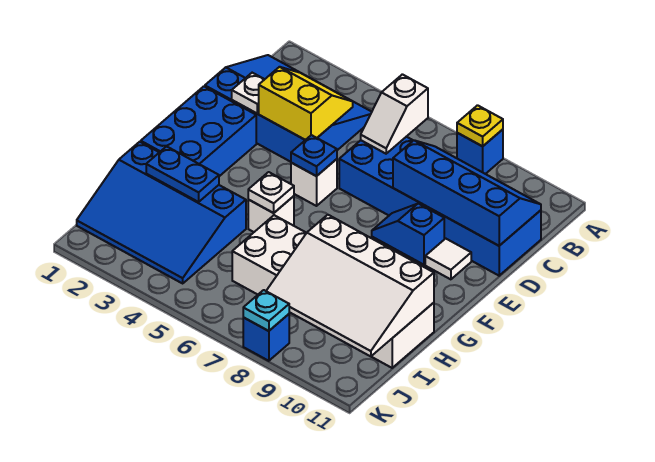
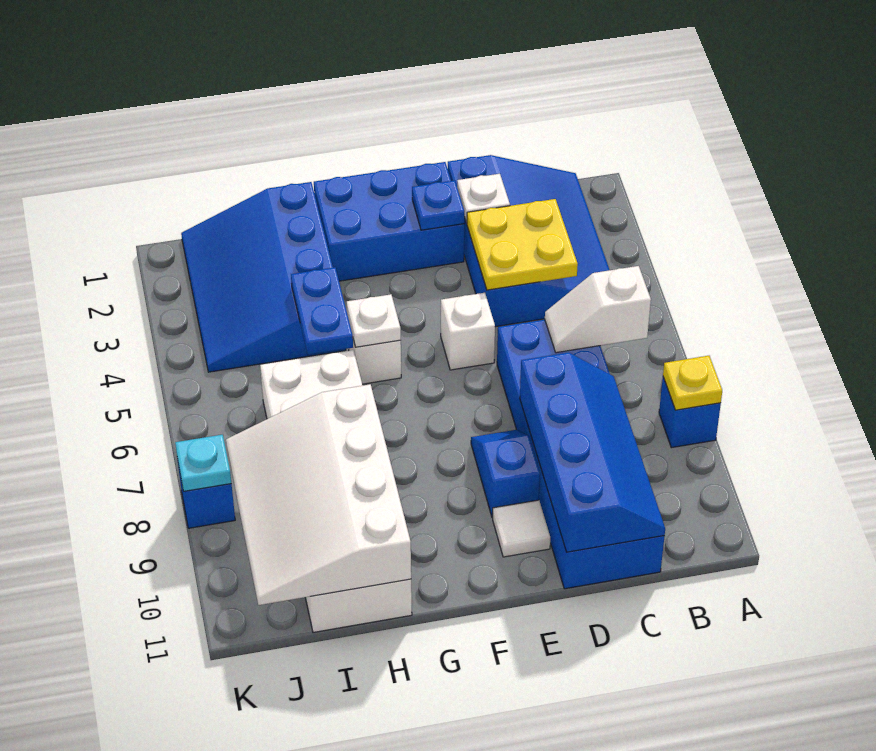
yellow slope C3:D4 level 2 top D -> yellow plate C3:D4 level 2
blue plate E5 level 2 -> blue plate E2 level 2
blue plate H2:H3 level 2 -> blue plate H4:H5 level 2

